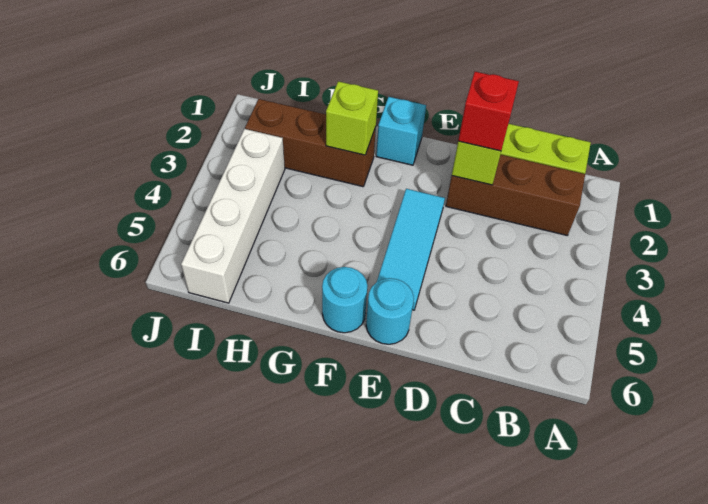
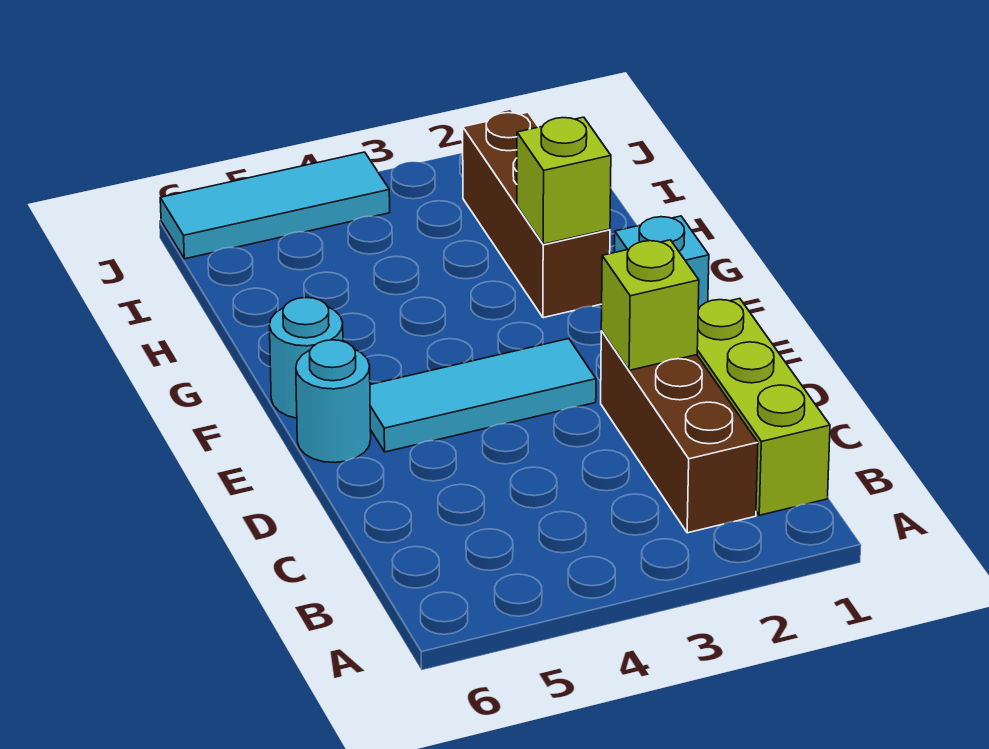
red brick D2 level 3 -> none
white brick I3:I6 level 1 -> none
none -> cyan tile J4:J6 level 1

